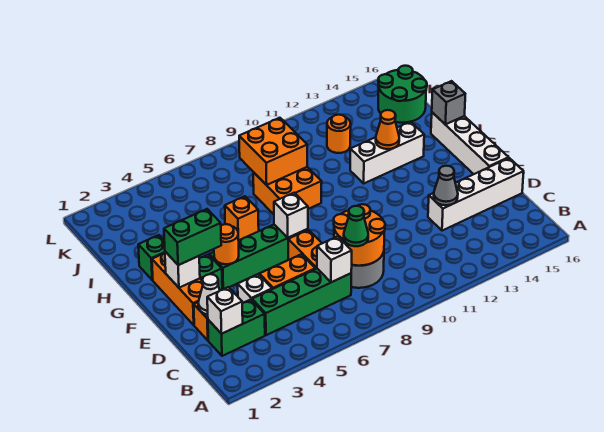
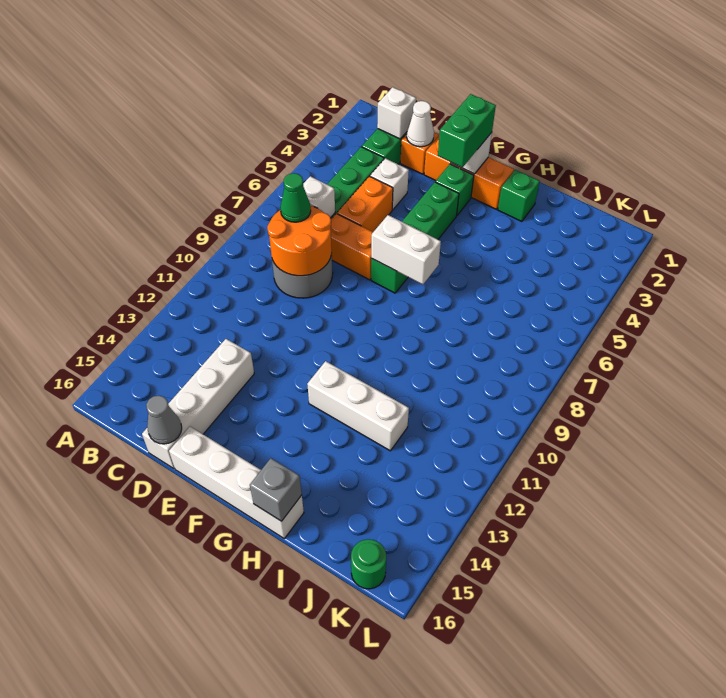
grey cone D13 level 2 -> grey cone D16 level 2
orange round brick F4 level 2 -> none
white brick F7 level 2 -> white brick F7:G7 level 2
orange brick H6 level 1 -> none
orange brick H8:I9 level 1 -> none
white brick H12:H14 level 1 -> white brick G12:I12 level 1
orange cone H13 level 2 -> none
orange brick I8:J9 level 2 -> none
orange round brick J12 level 1 -> none
green round brick J15:K16 level 1 -> green round brick K16 level 1

